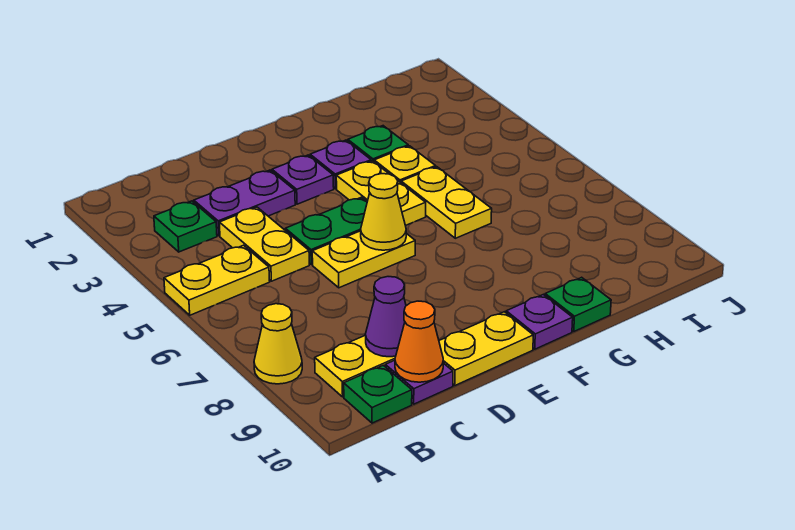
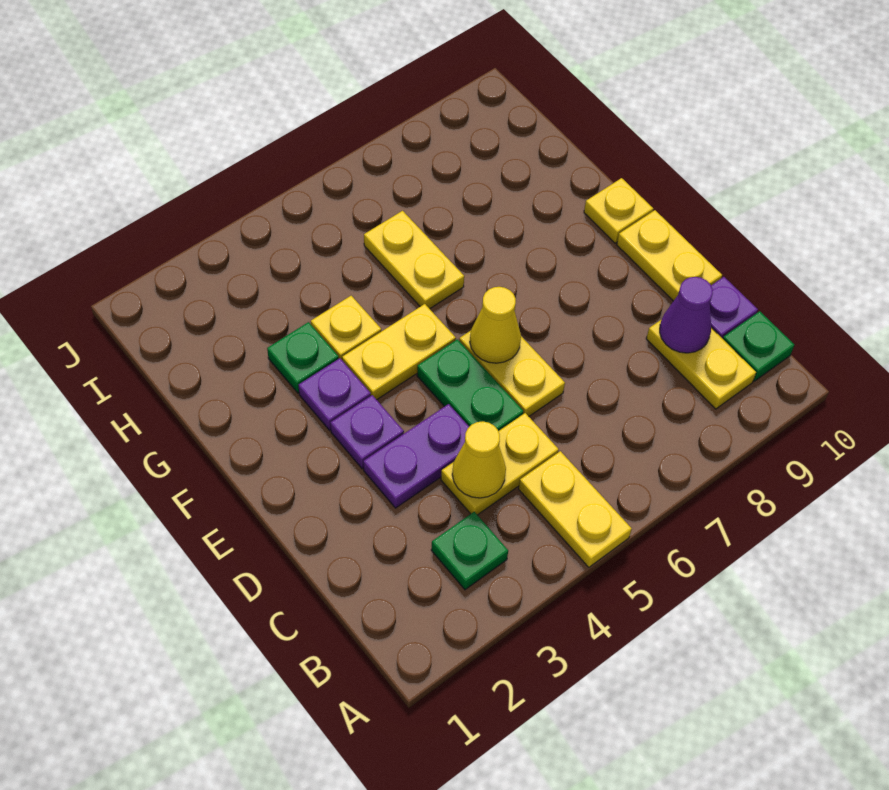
yellow cone A8 level 1 -> yellow cone C4 level 2
purple plate C3:D3 level 1 -> purple plate D3:D4 level 1
orange cone C10 level 2 -> none
purple plate F10 level 1 -> yellow plate F10 level 1
yellow plate G5:G6 level 1 -> yellow plate G6:H6 level 1
green plate G10 level 1 -> none

